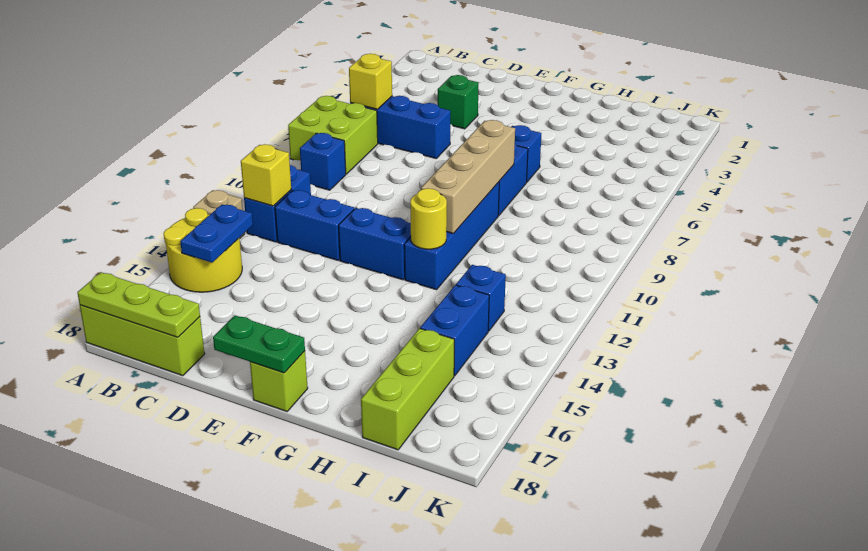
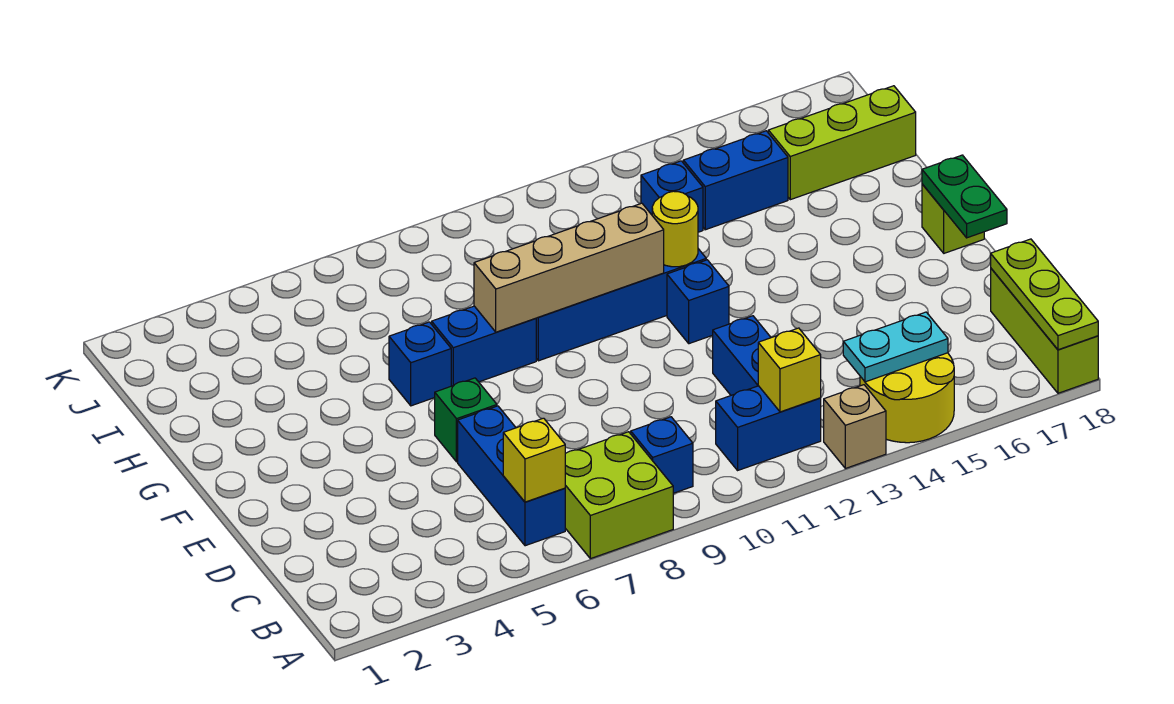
blue plate B14:B15 level 2 -> cyan plate B14:B15 level 2
green brick D4 level 1 -> green brick E6 level 1
blue brick E12:F12 level 1 -> blue brick F12 level 1

